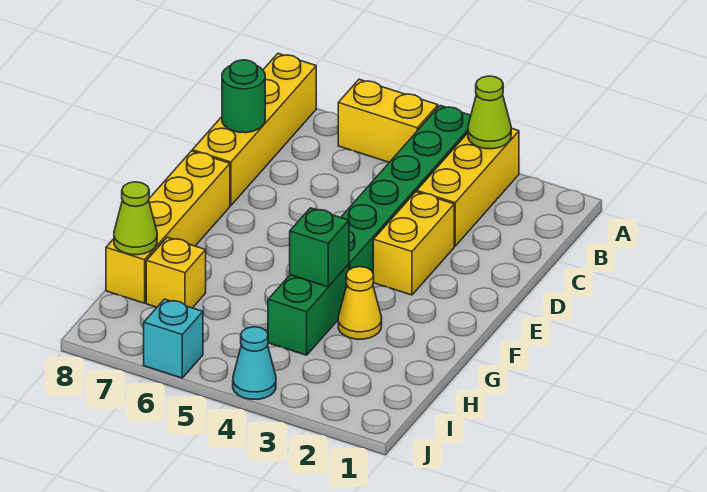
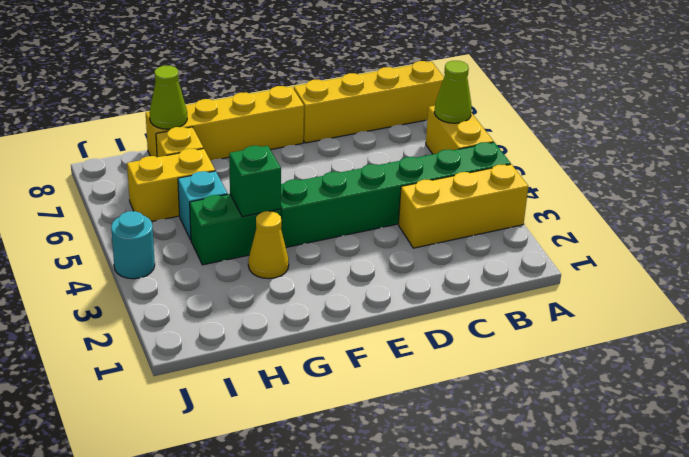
lime cone A3 level 2 -> lime cone A6 level 2
green round brick C8 level 2 -> none
yellow brick D3:E3 level 1 -> yellow brick H6:I6 level 1
cyan cone J4 level 1 -> cyan round brick J4 level 1
cyan brick J6 level 1 -> cyan brick H5 level 1

